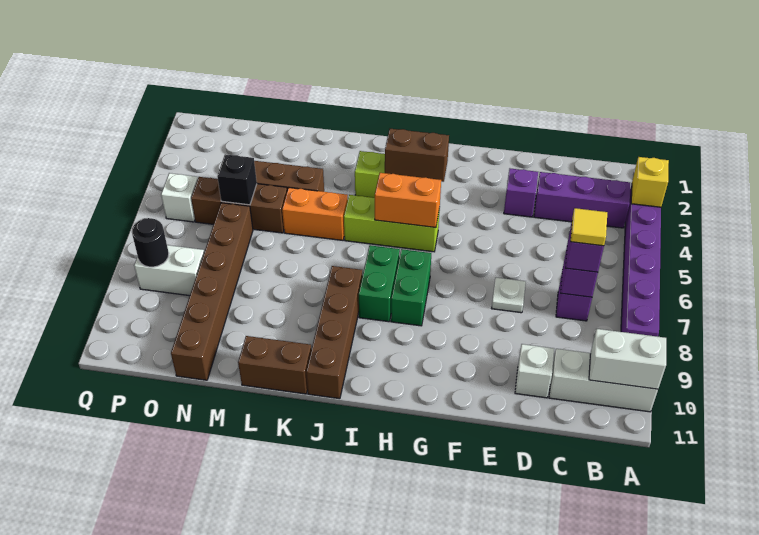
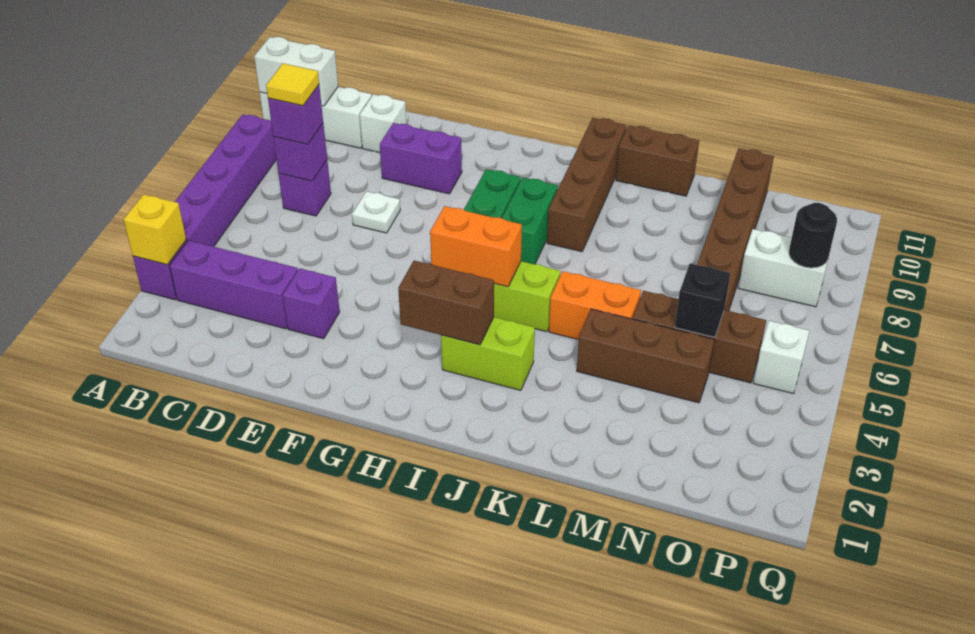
none -> purple brick E9:F9 level 1

